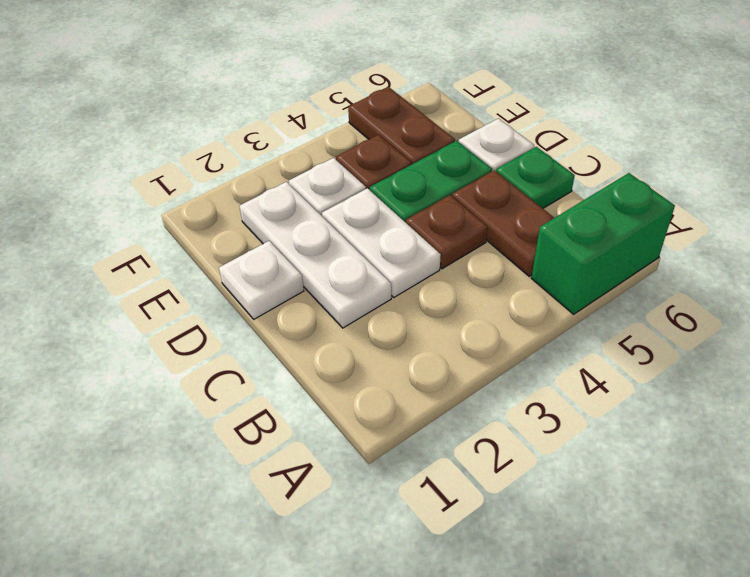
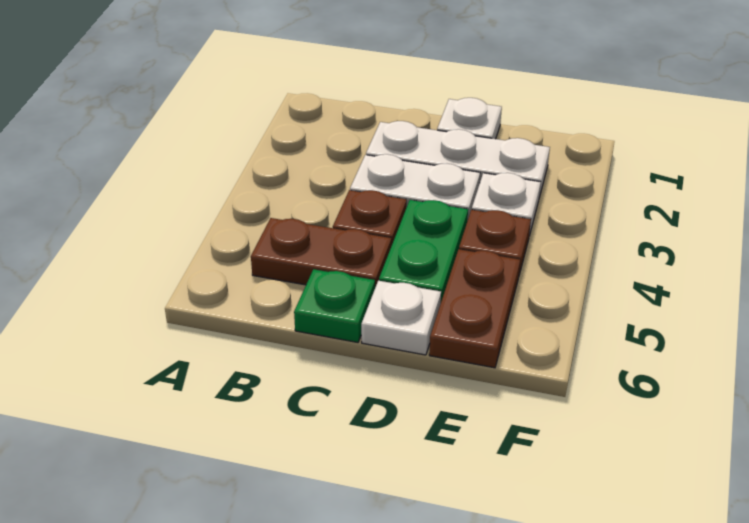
green brick A5:A6 level 1 -> none
brown plate E5:F5 level 1 -> brown plate E5:E6 level 1

